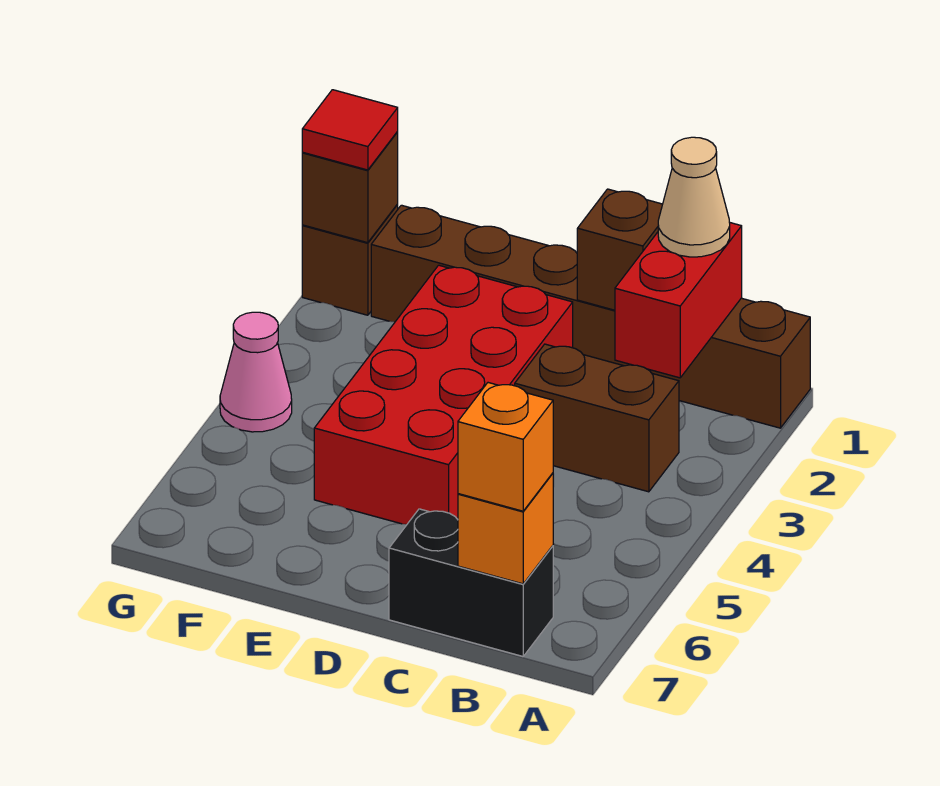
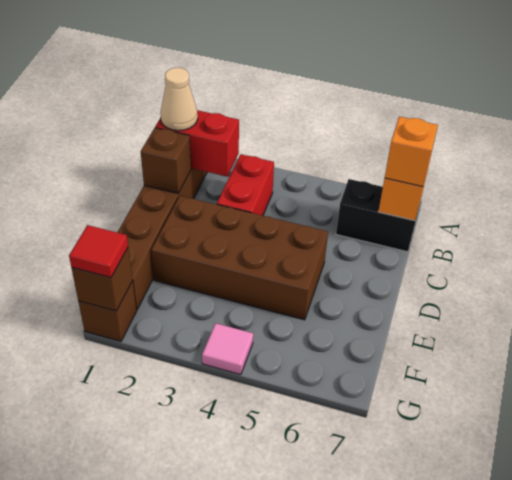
brown brick B3:C3 level 1 -> red brick B3:C3 level 1
black brick B7:C7 level 1 -> black brick B6:B7 level 1
red brick D2:E5 level 1 -> brown brick D2:E5 level 1
pink cone G4 level 1 -> pink tile G4 level 1

